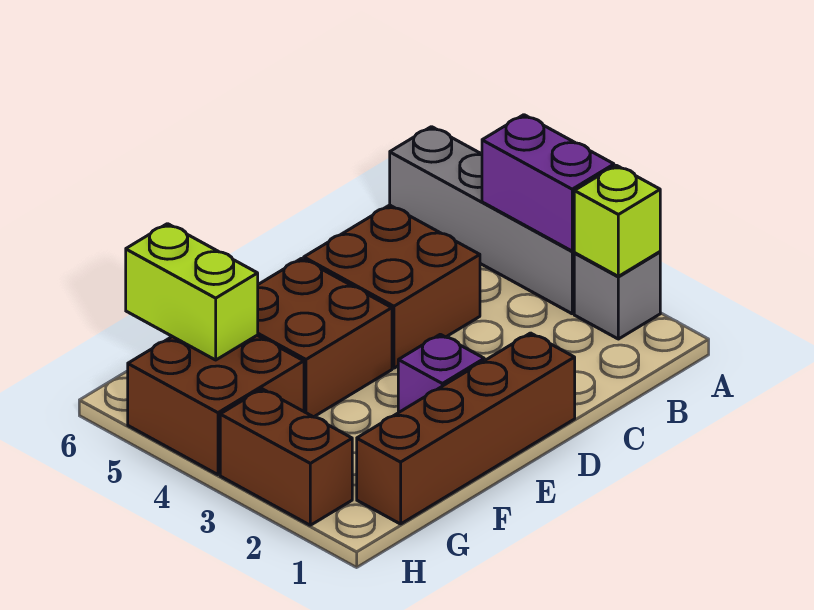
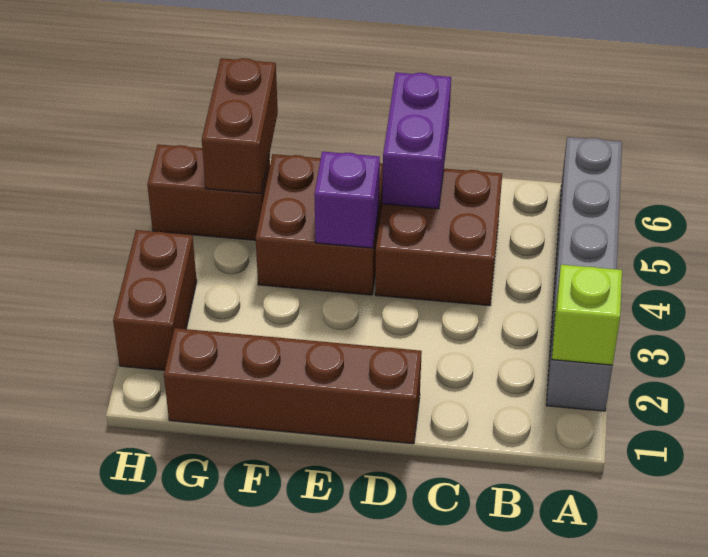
purple brick A3:A4 level 2 -> purple brick D5:D6 level 2
purple brick E2 level 1 -> purple brick E4 level 2
brown brick G4:H5 level 1 -> brown brick G5:H5 level 1
lime brick G5:G6 level 2 -> brown brick G5:G6 level 2

